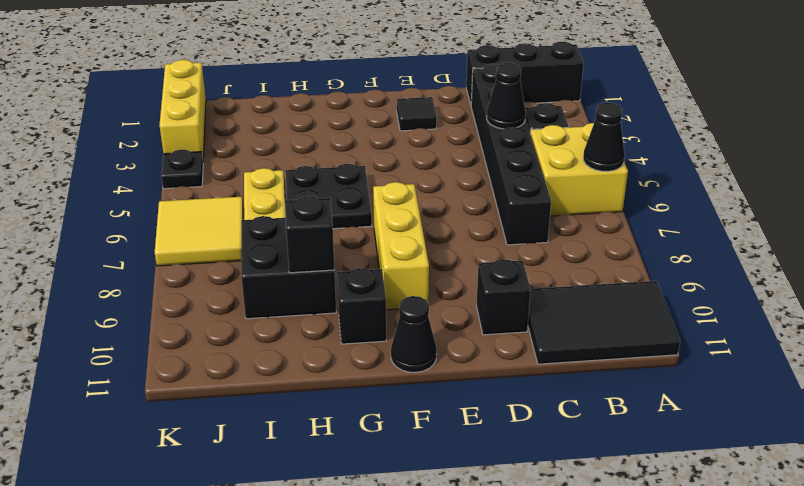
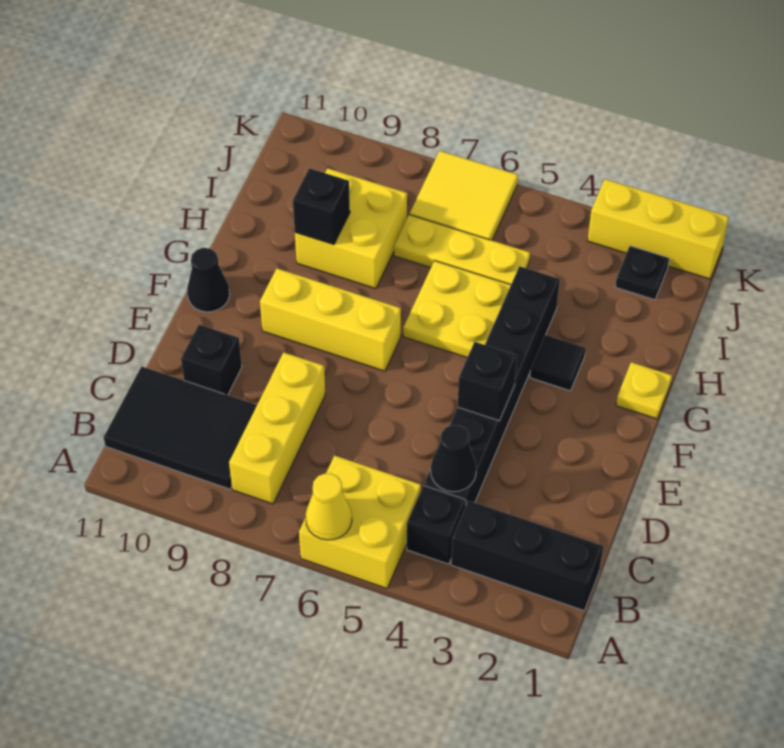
black brick A1:C1 level 1 -> black brick B1:B3 level 1
black cone A6 level 2 -> yellow cone A6 level 2
black tile A10:C11 level 1 -> black tile B9:C11 level 1
none -> yellow brick B8:D8 level 1
black brick C2:C7 level 1 -> black brick C4:H4 level 1
black tile E2 level 1 -> black tile G3 level 1
none -> yellow plate G1 level 1
black plate G5:H6 level 1 -> yellow plate G5:H6 level 1
black brick G10 level 1 -> black brick E4 level 2
black brick H8:I9 level 1 -> yellow brick H8:I9 level 1
black plate K4 level 1 -> black plate J2 level 1

